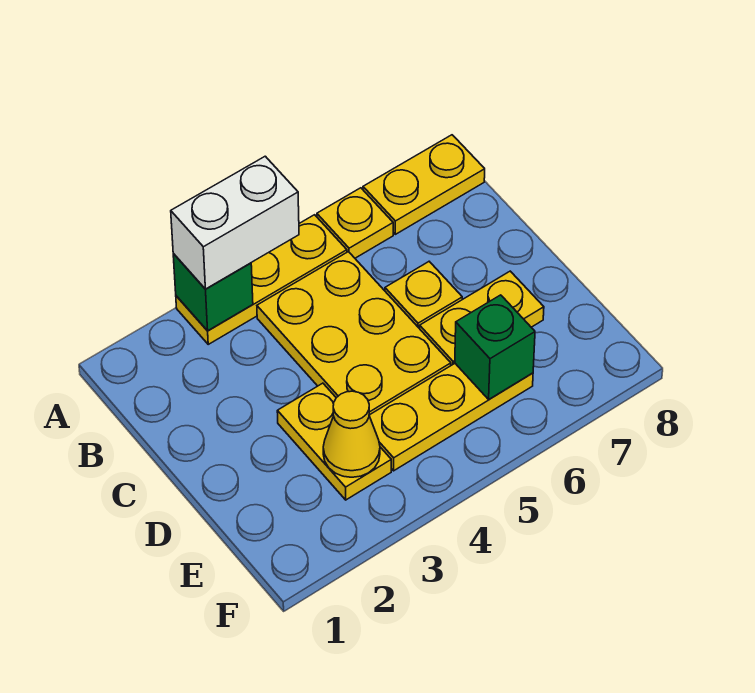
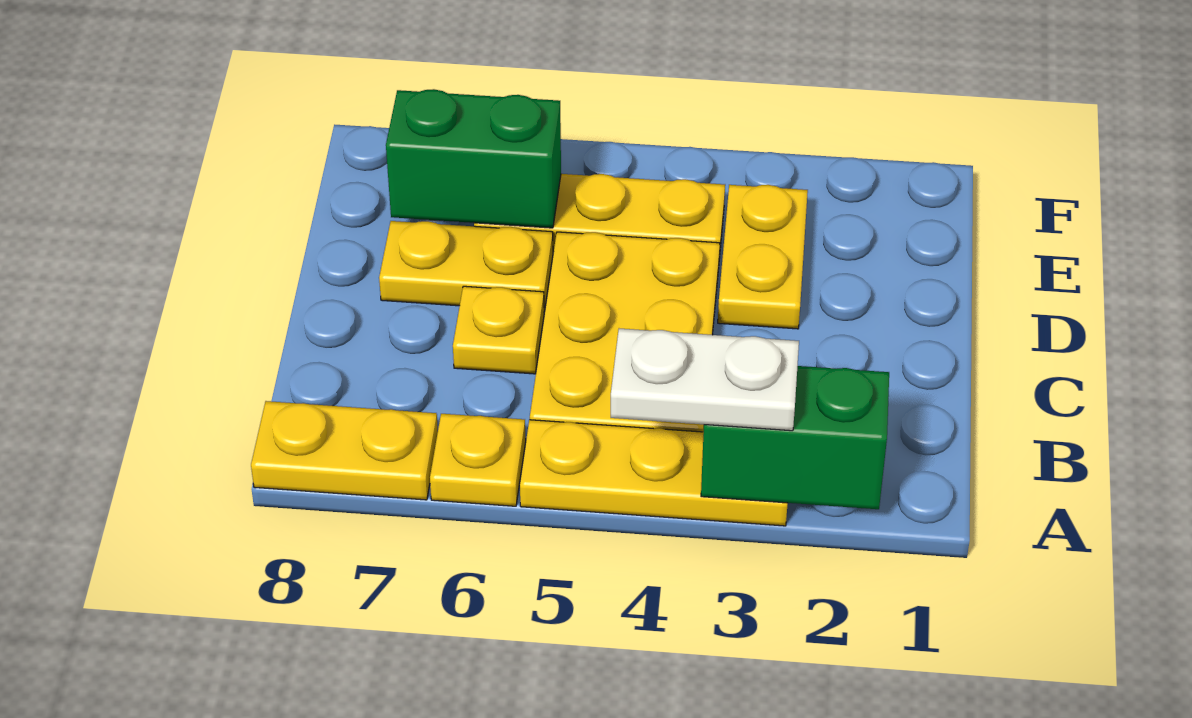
green brick A3 level 2 -> green brick A2:A3 level 2
white brick A3:A4 level 3 -> white plate A3:A4 level 3
yellow cone E3 level 2 -> none
green brick E6 level 2 -> green brick E6:E7 level 2

